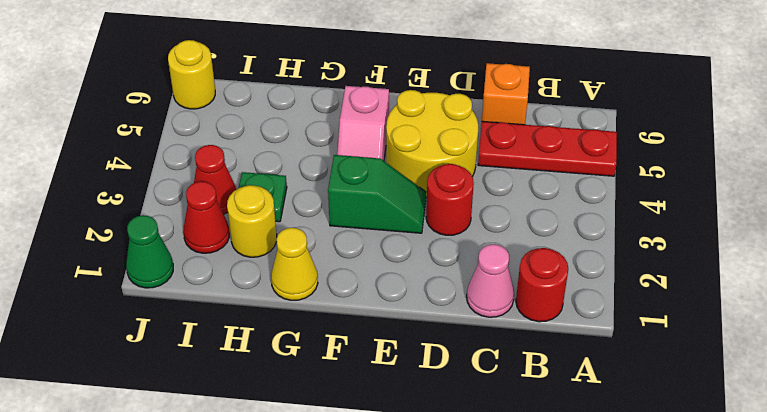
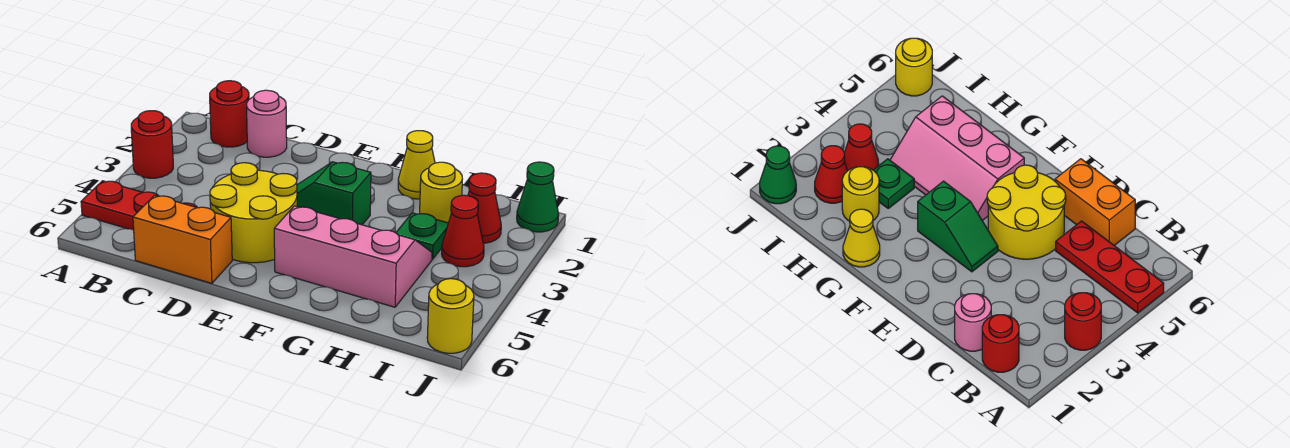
pink cone C1 level 1 -> pink round brick C1 level 1
orange brick C6 level 1 -> orange brick C6:D6 level 1
red round brick D3 level 1 -> red round brick A3 level 1
pink slope F4:F5 level 1 top 5 -> pink slope F4:H5 level 1 top 5

